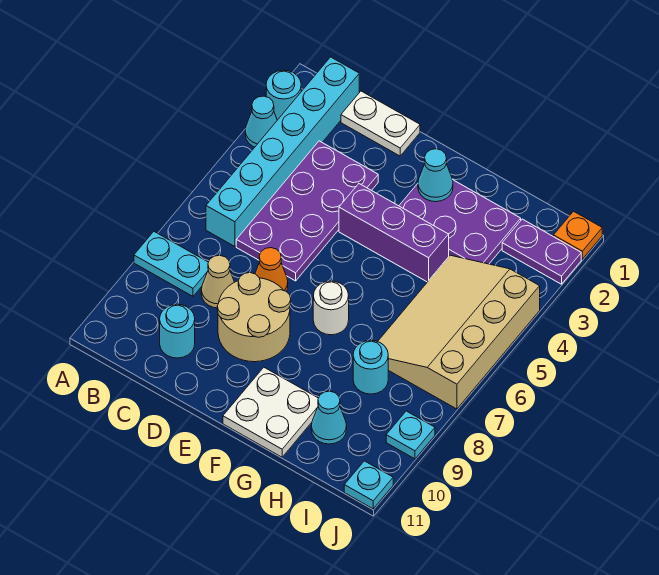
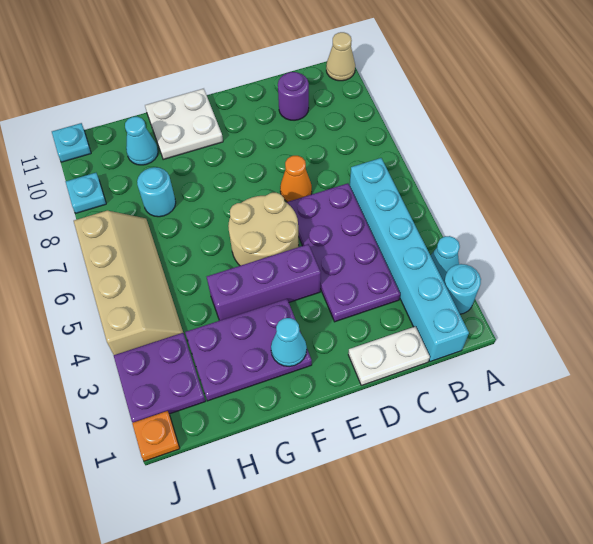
cyan plate A8:B8 level 1 -> none
tan cone C8 level 1 -> tan cone A11 level 1
cyan round brick C10 level 1 -> purple round brick C10 level 1
tan round brick D8:E9 level 1 -> tan round brick E5:F6 level 1
white round brick F7 level 1 -> none
tan slope H4:J7 level 1 top J -> tan slope I4:J7 level 1 top J
purple plate I2:J2 level 1 -> purple plate I2:J3 level 1

